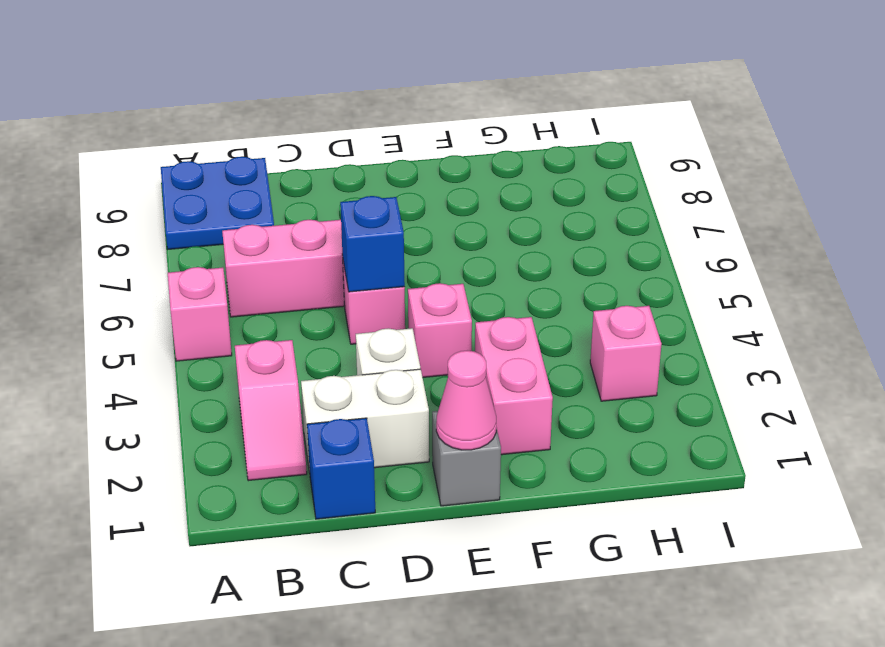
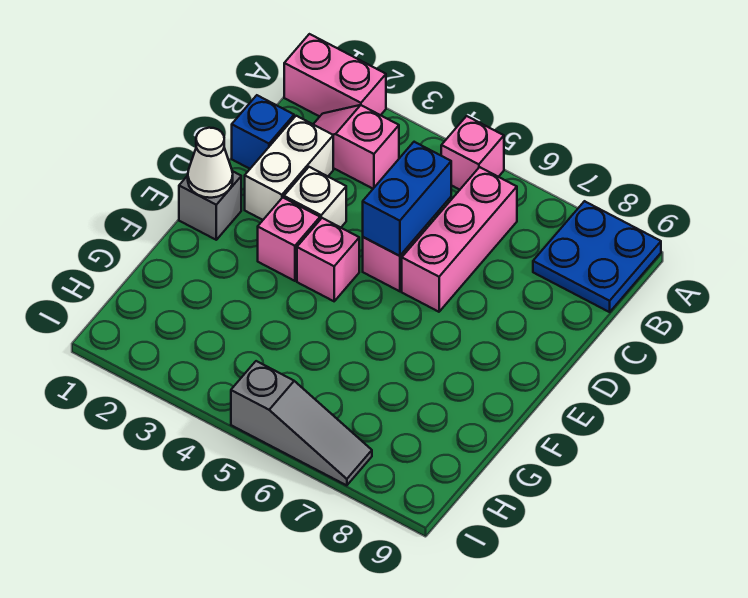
blue brick D5 level 2 -> blue brick C5:D5 level 2
pink cone E1 level 2 -> white cone E1 level 2
pink brick F2:F3 level 1 -> pink brick A1:A2 level 1
pink brick H3 level 1 -> pink brick E3 level 1
none -> grey slope I5:I7 level 1 top 5

